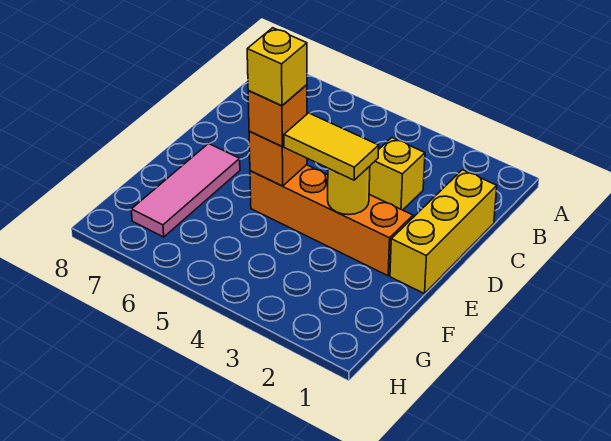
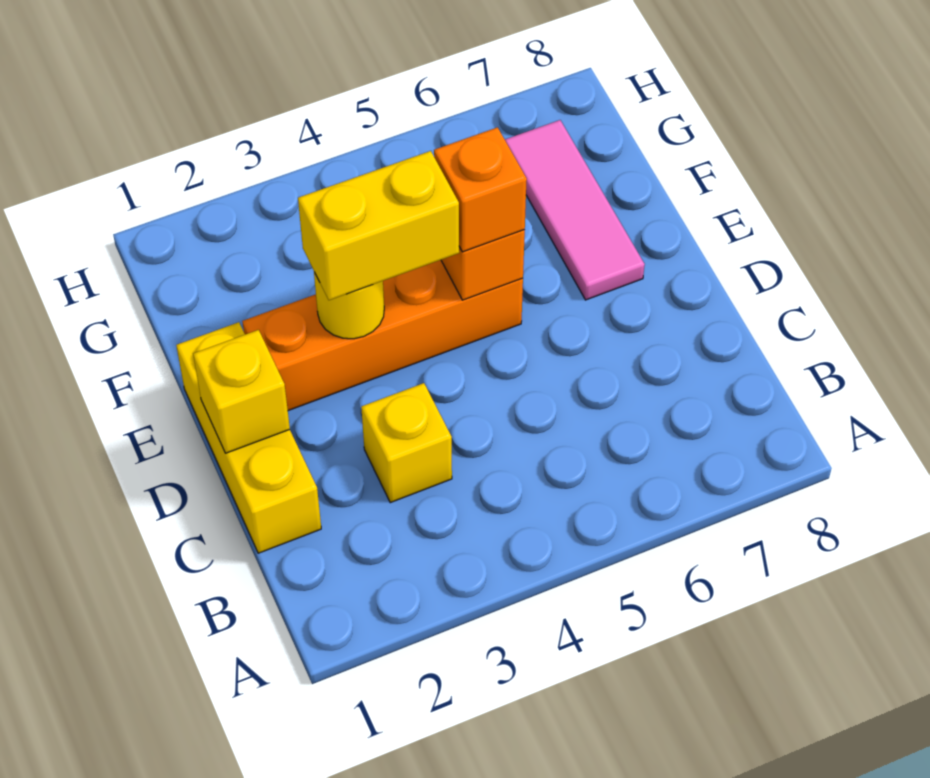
yellow tile E3:E4 level 3 -> yellow brick E3:E4 level 3
yellow brick E5 level 4 -> yellow brick D1 level 2

